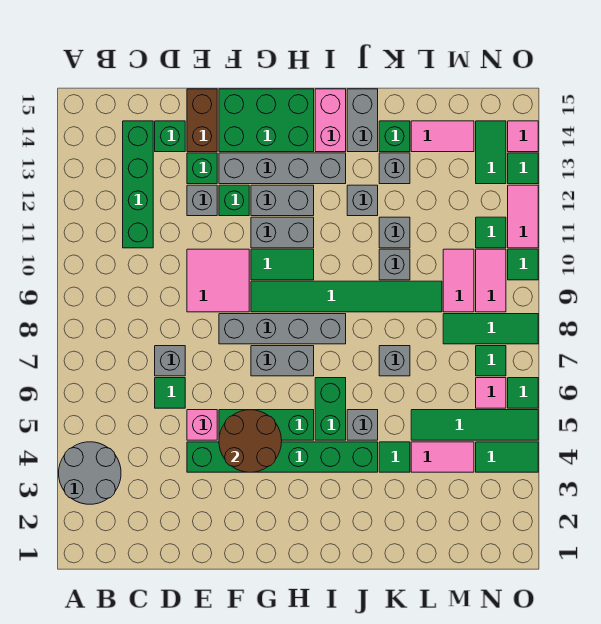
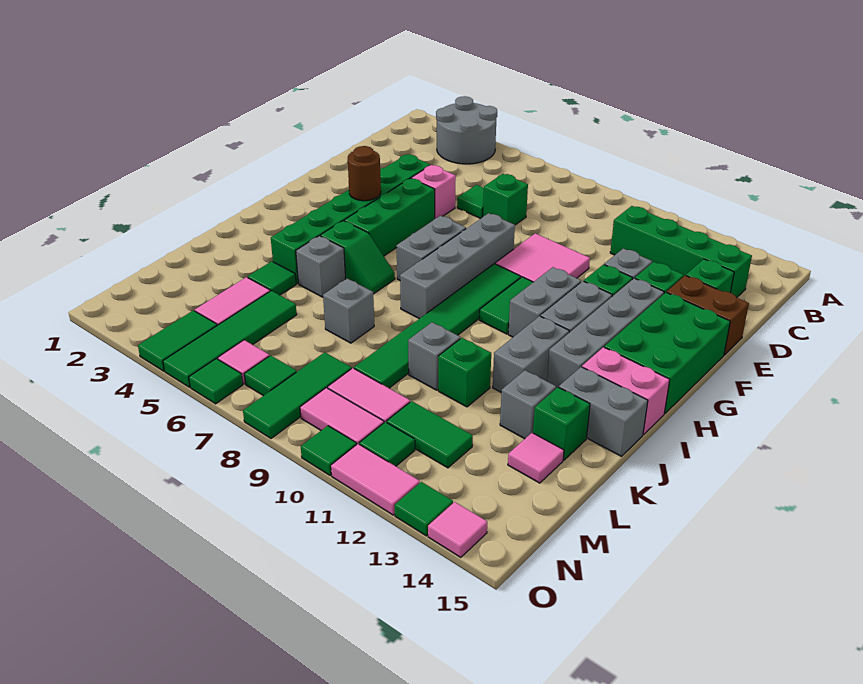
grey brick D7 level 1 -> green brick D7 level 1
brown round brick F4:G5 level 2 -> brown round brick G4 level 2
green brick I5:I6 level 1 -> green slope I5:I6 level 1 top 5
grey brick J12 level 1 -> grey brick I12:J12 level 1
grey brick K11 level 1 -> green brick K11 level 1
pink tile L14:M14 level 1 -> pink tile L14 level 1
green tile N13:N14 level 1 -> green tile M11:M12 level 1

